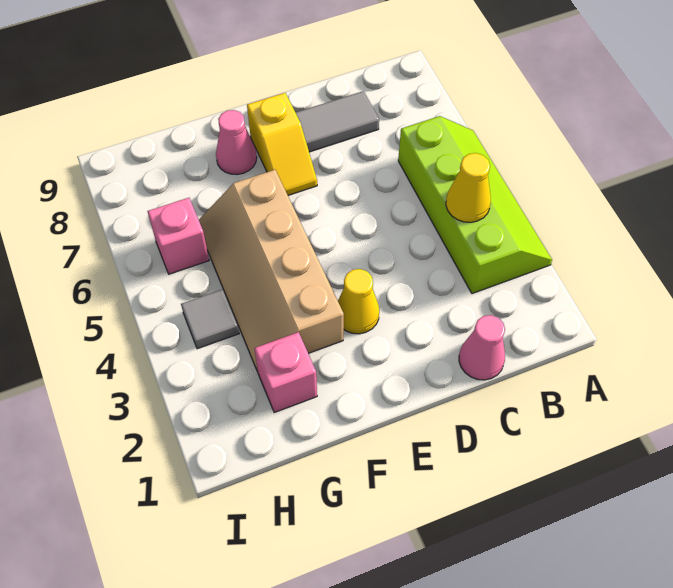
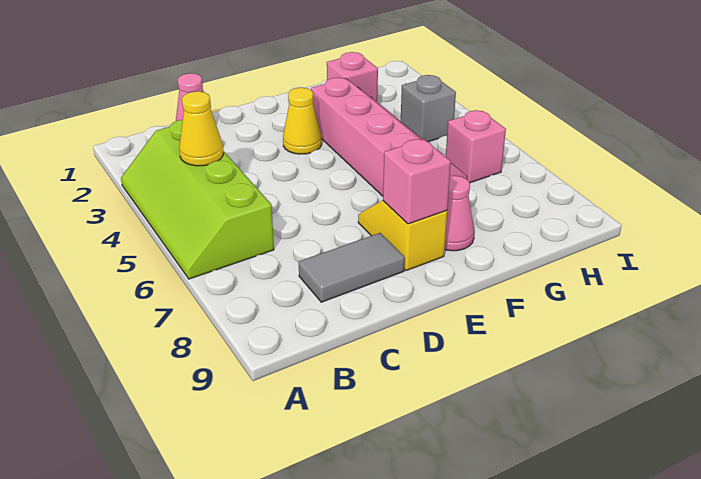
none -> pink brick E8 level 2
tan slope F3:G6 level 1 top F -> pink slope F3:G6 level 1 top F
grey tile H4 level 1 -> grey brick H4 level 1

